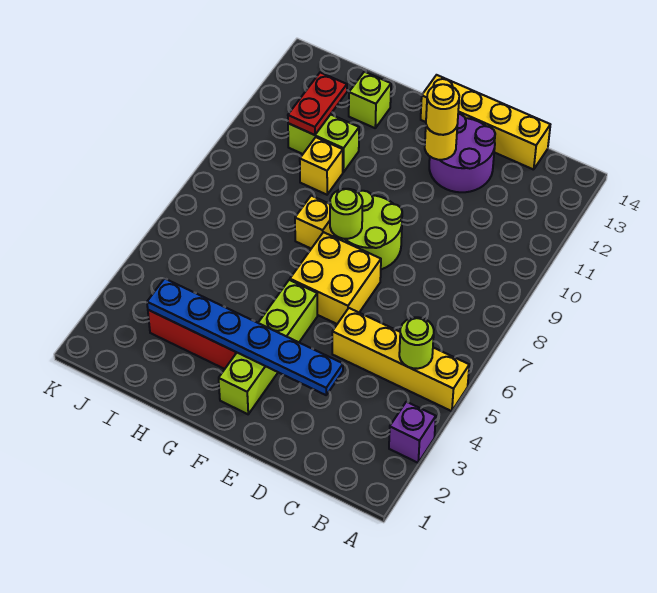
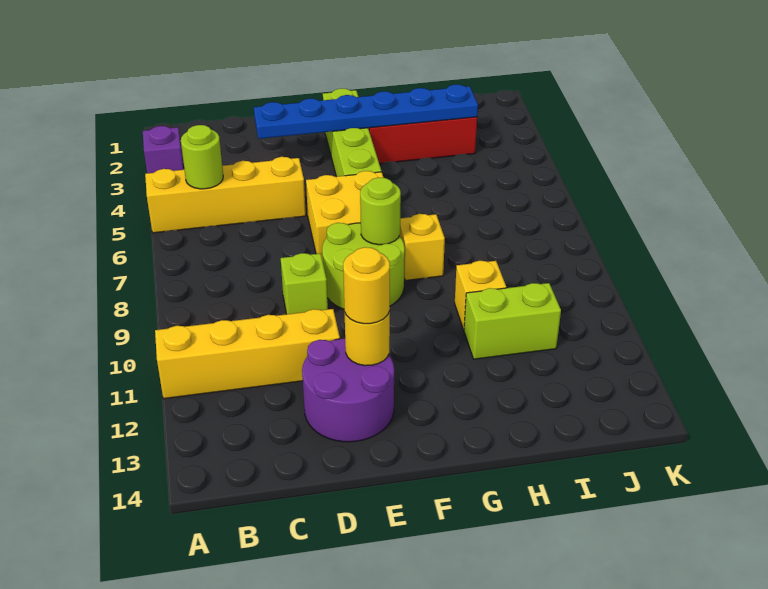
yellow brick C14:F14 level 1 -> yellow brick A11:D11 level 1
lime brick H13 level 1 -> lime brick D9 level 1
red plate I11:I12 level 2 -> none

